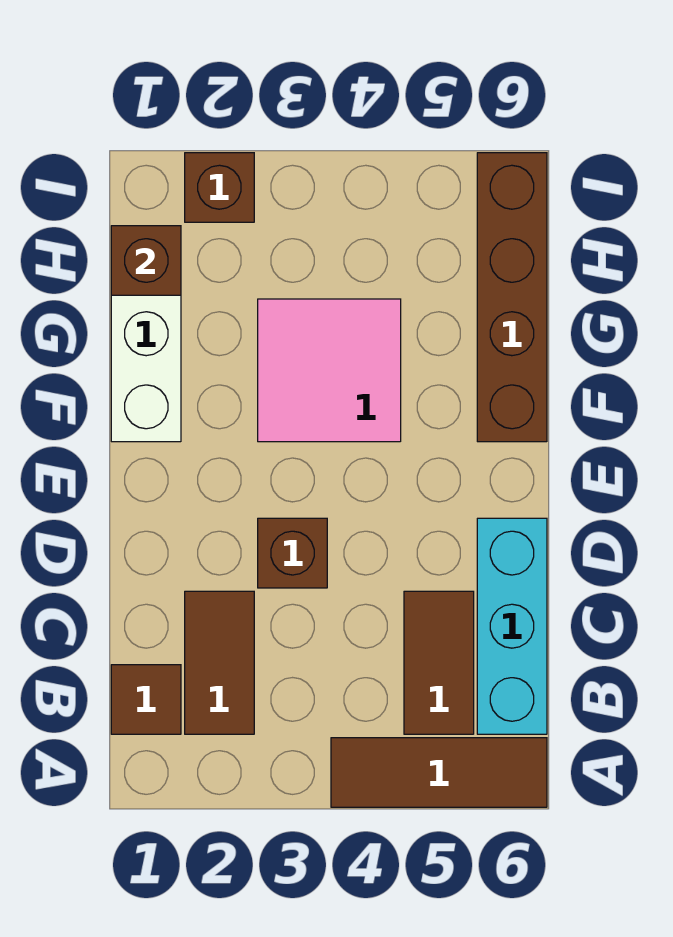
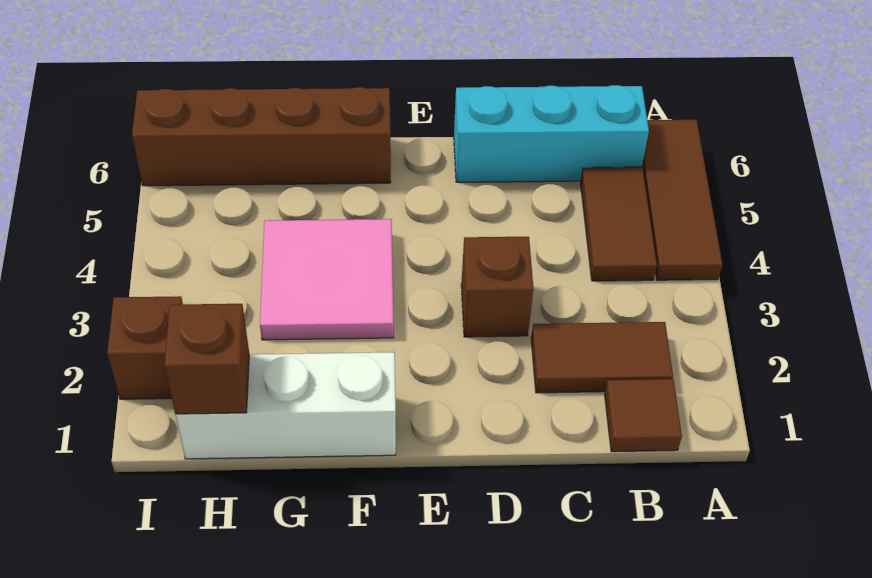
brown tile B5:C5 level 1 -> brown tile B4:B5 level 1

